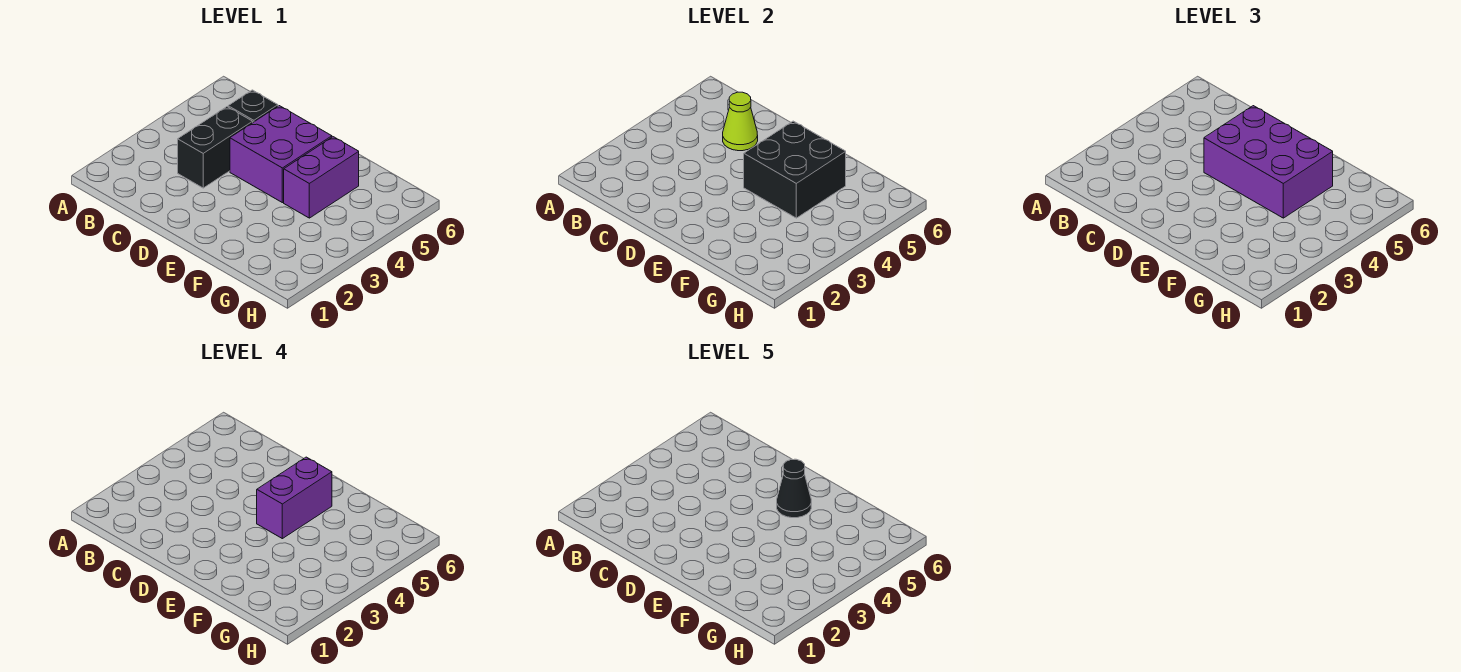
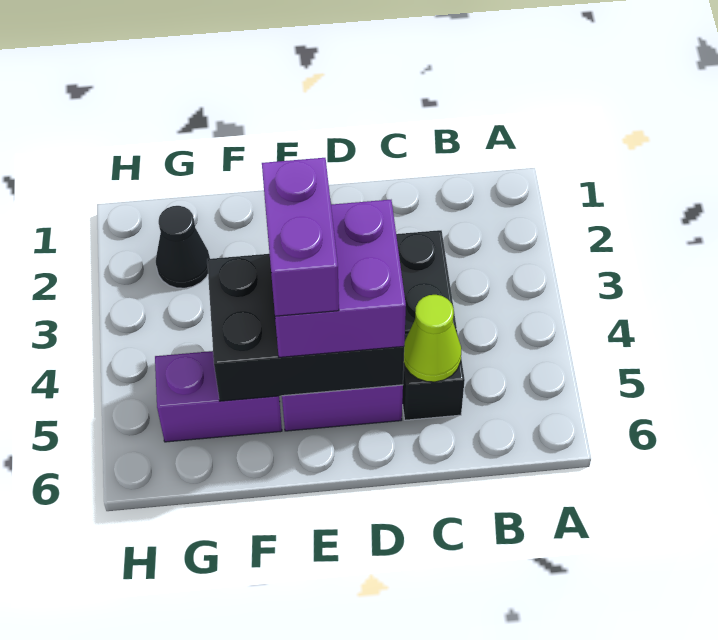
purple brick D4:F5 level 3 -> purple brick D4:E5 level 3
black brick E4:F5 level 2 -> black brick D4:F5 level 2
black cone E5 level 5 -> black cone G2 level 1
purple brick F4:F5 level 1 -> purple brick F5:G5 level 1

